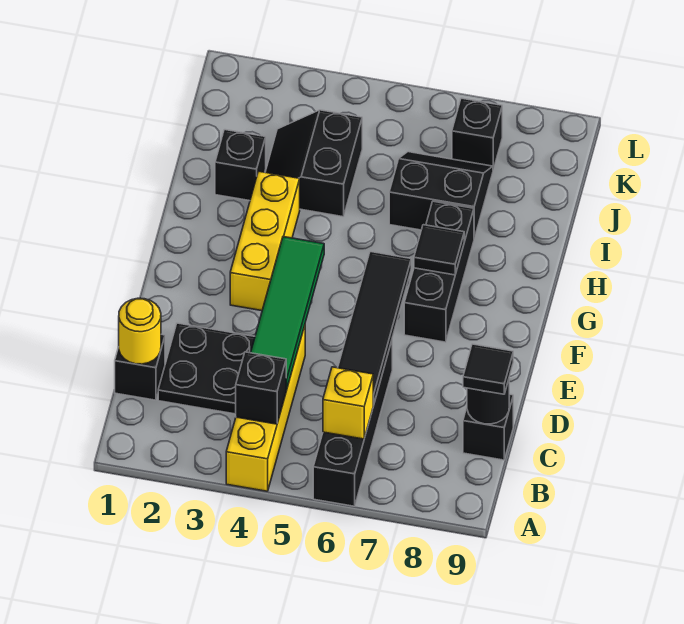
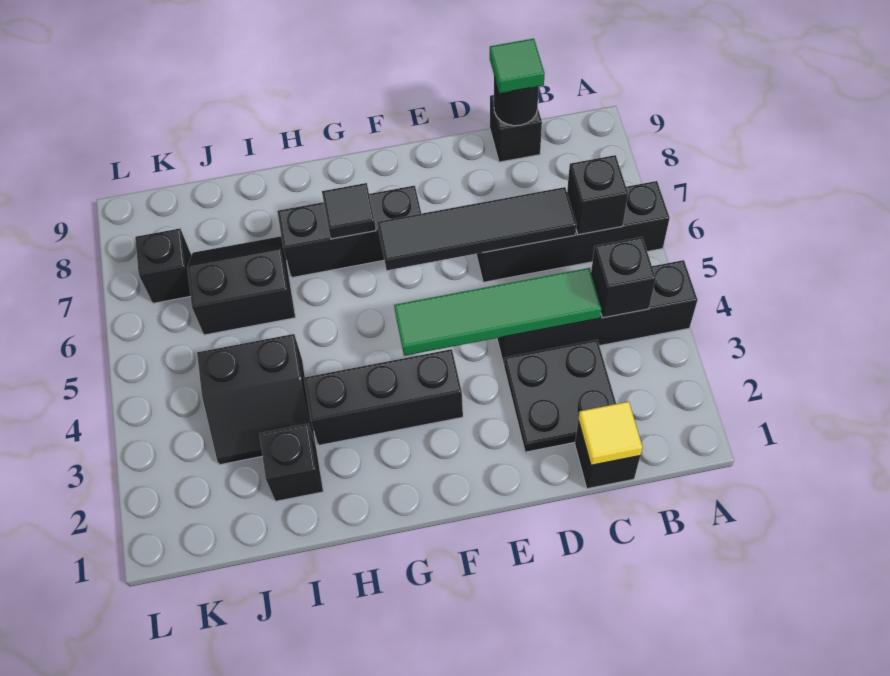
yellow brick A4:D4 level 1 -> black brick A4:D4 level 1
yellow brick B6 level 2 -> black brick B6 level 2
yellow round brick C1 level 2 -> yellow tile C1 level 2
black tile C9 level 3 -> green tile C9 level 3
yellow brick F3:H3 level 1 -> black brick F3:H3 level 1
black slope I6:J7 level 1 top I -> black slope I6:J7 level 1 top 6

